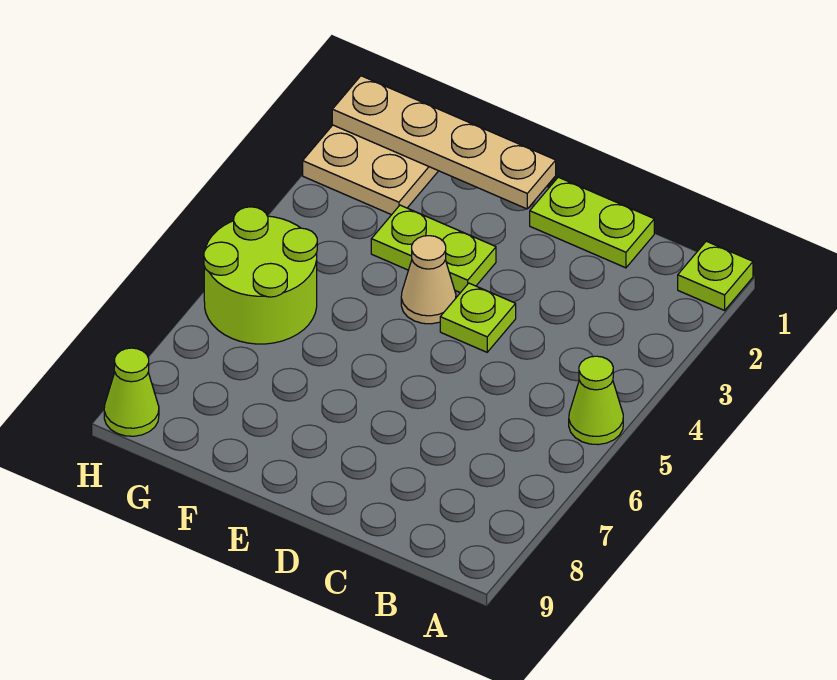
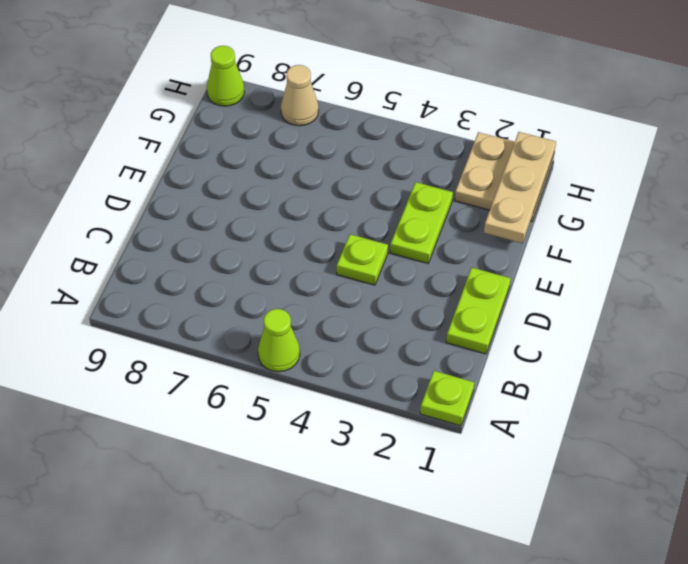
tan plate E1:H1 level 2 -> tan plate F1:H1 level 2
tan cone E4 level 1 -> tan cone H7 level 1
lime round brick G5:H6 level 1 -> none

